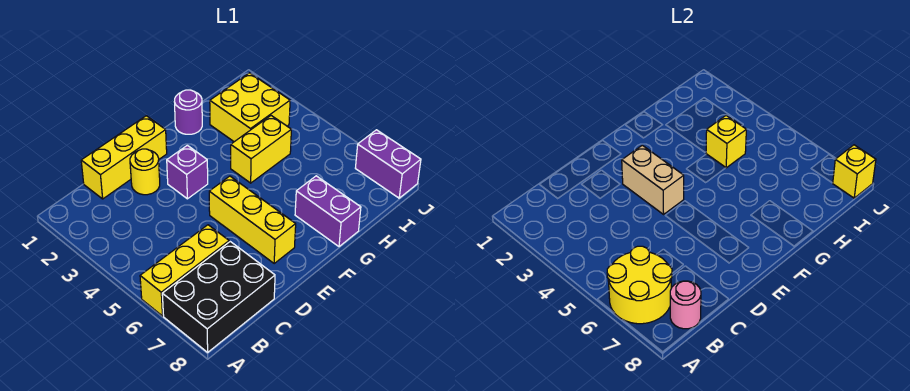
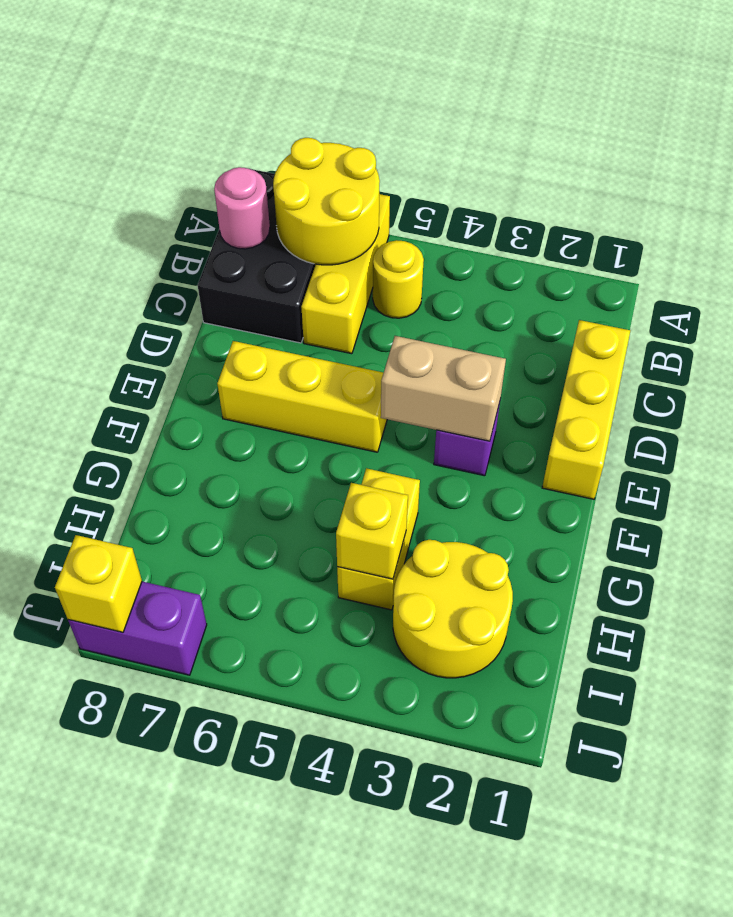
yellow round brick D2 level 1 -> yellow round brick B5 level 1
purple round brick G1 level 1 -> none
purple brick G7:G8 level 1 -> none
yellow brick H2:I3 level 1 -> yellow round brick H2:I3 level 1

